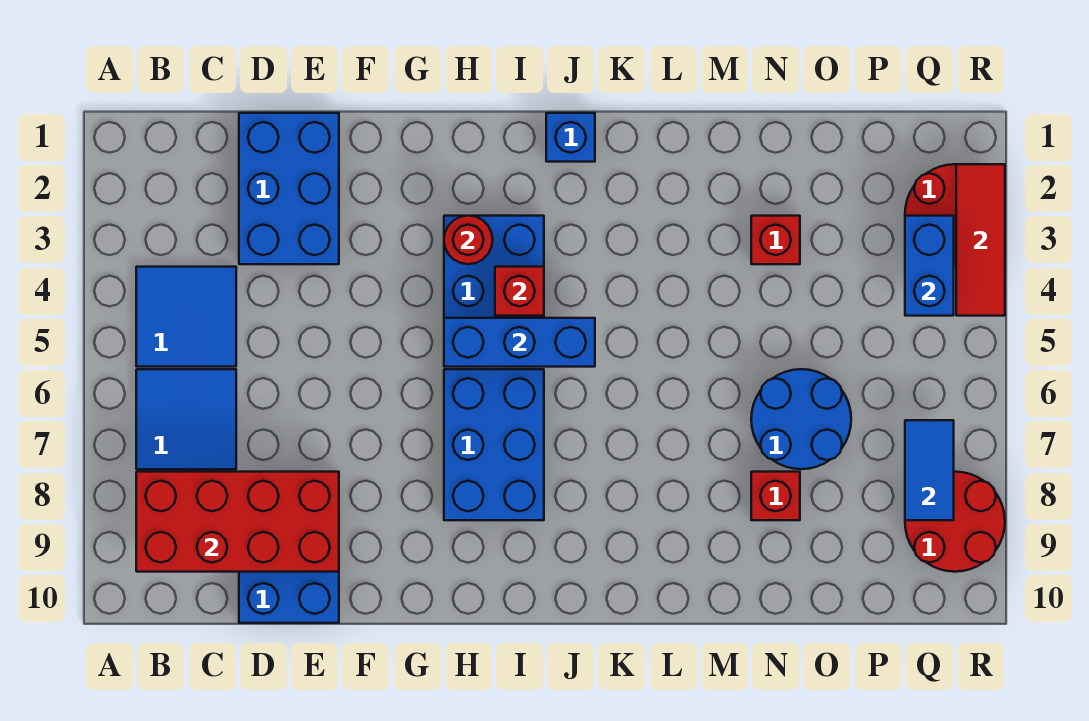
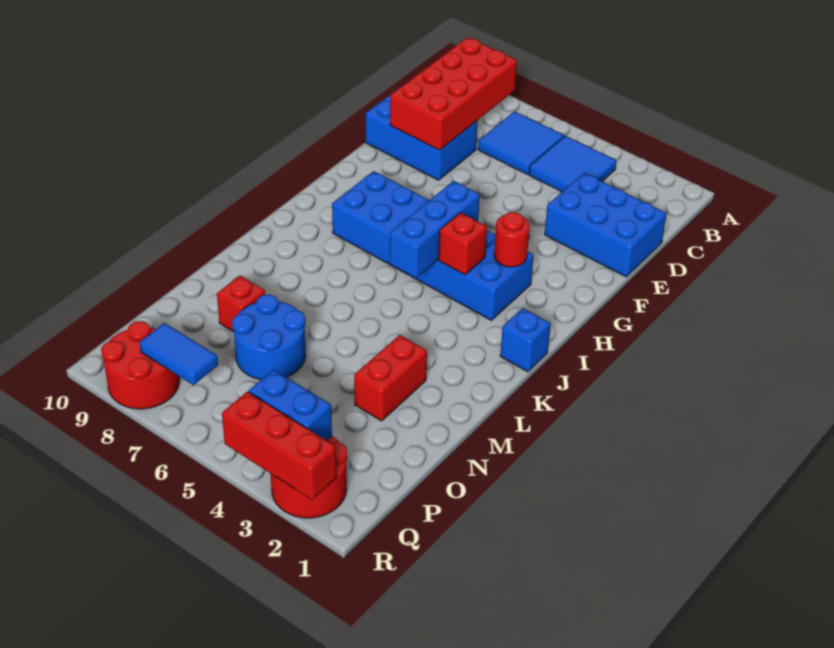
red brick N3 level 1 -> red brick M3:N3 level 1
red tile R2:R4 level 2 -> red brick R2:R4 level 2

